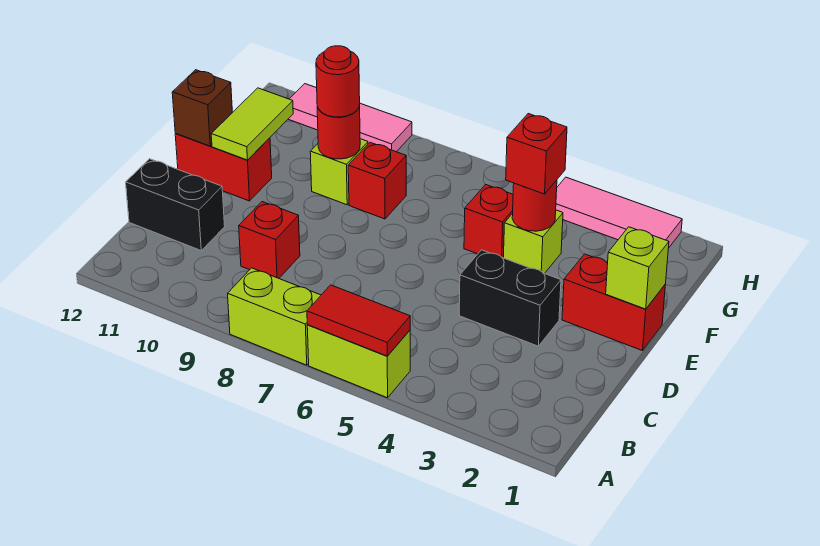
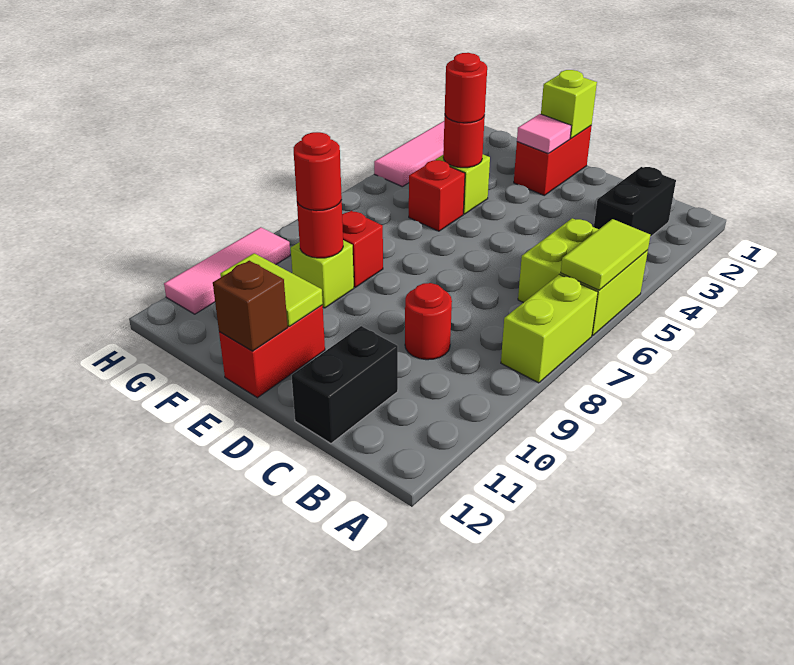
lime brick A5:A6 level 1 -> lime brick A5:B6 level 1
red tile A5:A6 level 2 -> lime tile A5:A6 level 2
red brick C9 level 1 -> red round brick C9 level 1
black brick D3:D4 level 1 -> black brick B2:B3 level 1
none -> pink tile E2 level 2
red brick F4 level 3 -> red round brick F4 level 3

